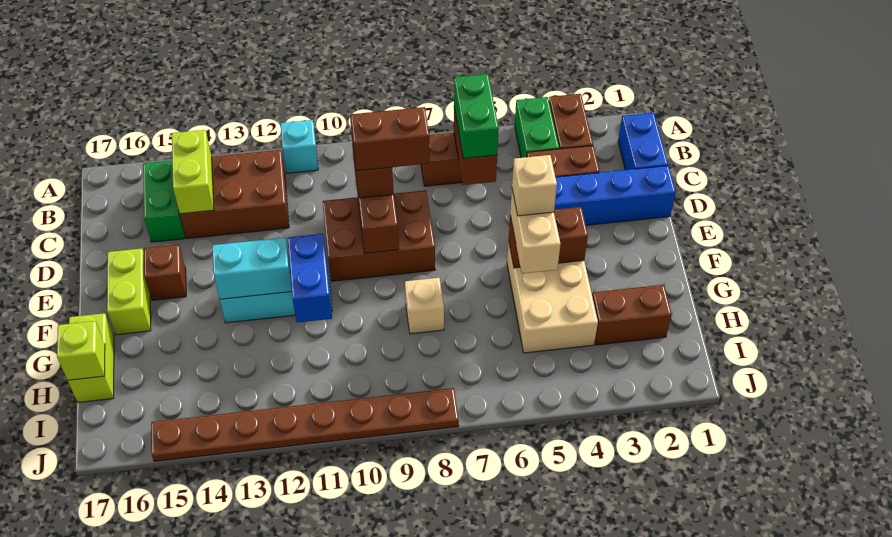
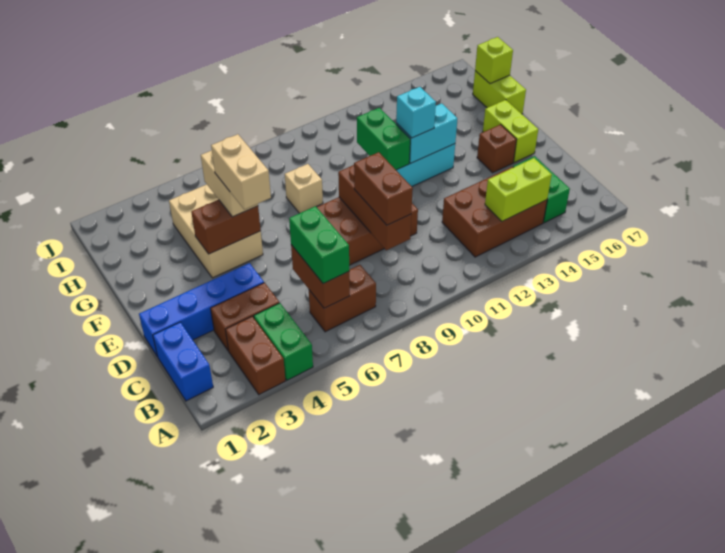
cyan brick A11 level 1 -> cyan brick F12 level 3
lime brick B14:C14 level 2 -> lime brick B13:B14 level 2
brown brick D8:D9 level 4 -> none
tan brick F5 level 4 -> tan brick E5:F5 level 4
blue brick F11:G11 level 2 -> green brick F11:G11 level 2
brown brick H2:H3 level 1 -> none
brown plate J8:J15 level 1 -> none

